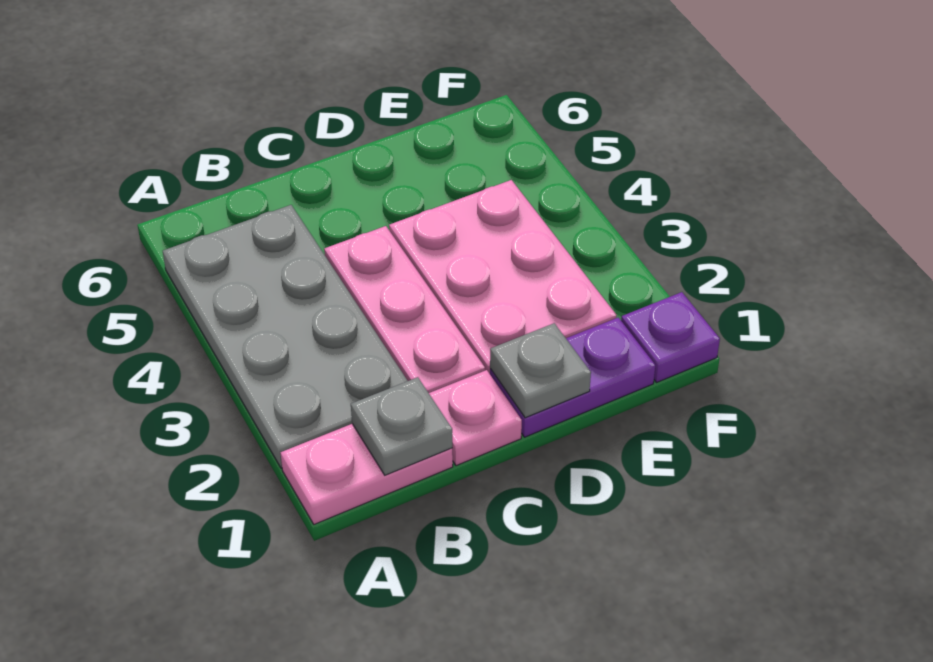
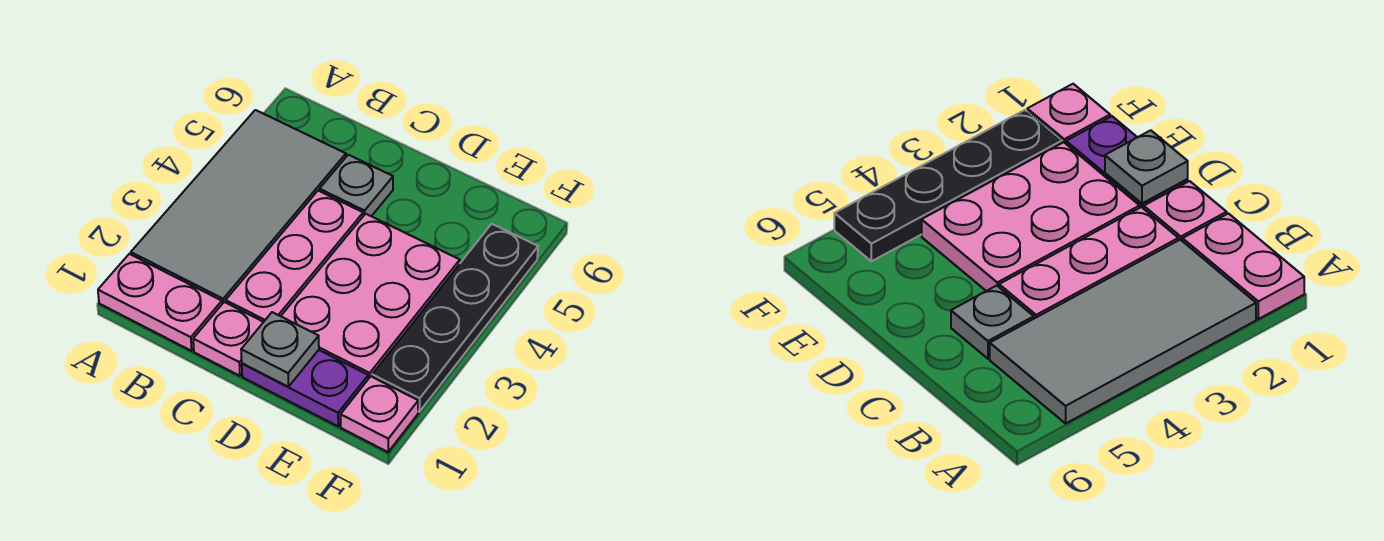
grey plate A2:B5 level 1 -> grey tile A2:B5 level 1
grey plate B1 level 2 -> grey plate C5 level 1
purple plate F1 level 1 -> pink plate F1 level 1
none -> black plate F2:F5 level 1

